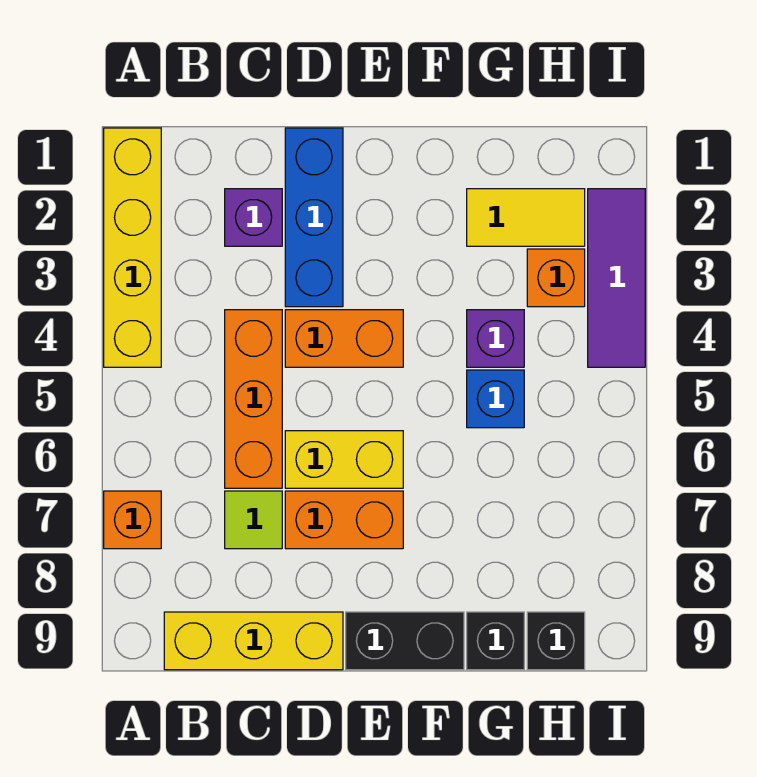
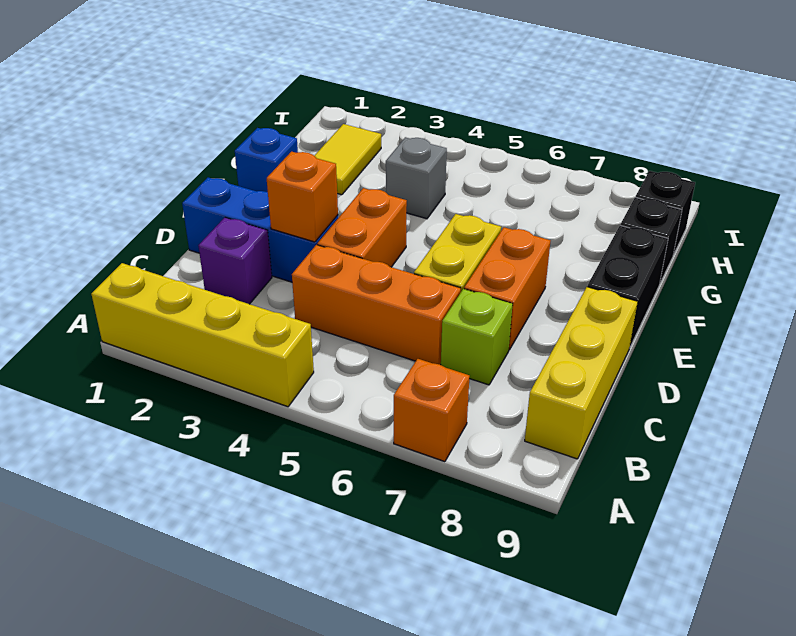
lime tile C7 level 1 -> lime brick C7 level 1
purple brick G4 level 1 -> grey brick G4 level 1
blue brick G5 level 1 -> blue brick F1 level 1
orange brick H3 level 1 -> orange brick D3 level 2
purple tile I2:I4 level 1 -> none

